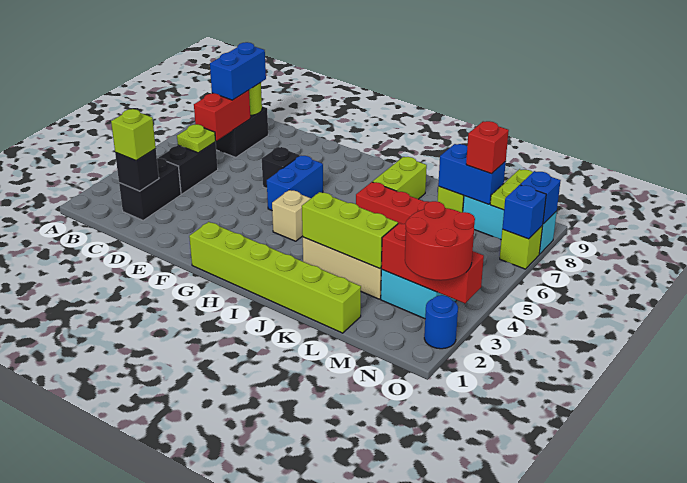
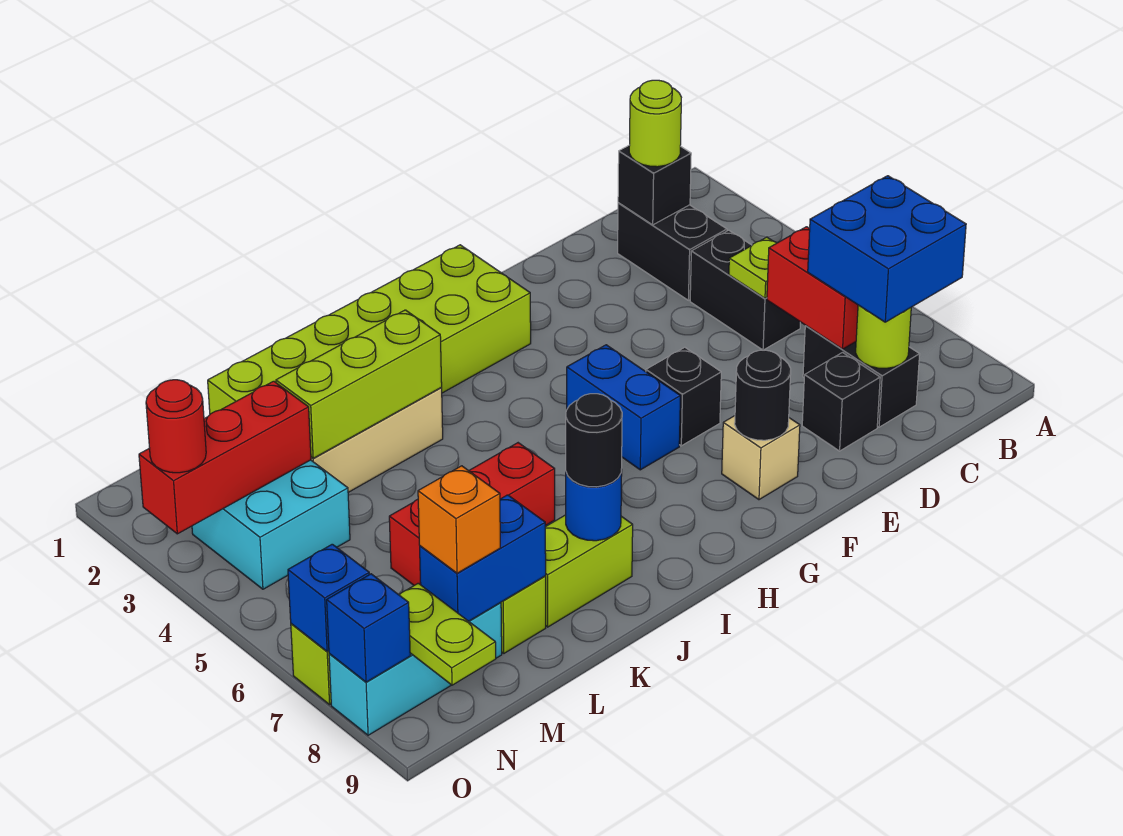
lime brick C2 level 3 -> lime round brick C2 level 3
blue brick C7:C8 level 3 -> blue brick B7:C8 level 3
none -> black brick D8 level 1
none -> black round brick F8 level 2
lime brick G1:L1 level 1 -> lime brick G1:L2 level 1
tan brick H4 level 1 -> tan brick F8 level 1
lime brick J7:J8 level 1 -> lime brick J8:K8 level 1
none -> black round brick J8 level 3
red brick M8 level 3 -> orange brick M8 level 3
red round brick N2:O3 level 3 -> red round brick O3 level 3
blue round brick O2 level 1 -> blue round brick J8 level 2

